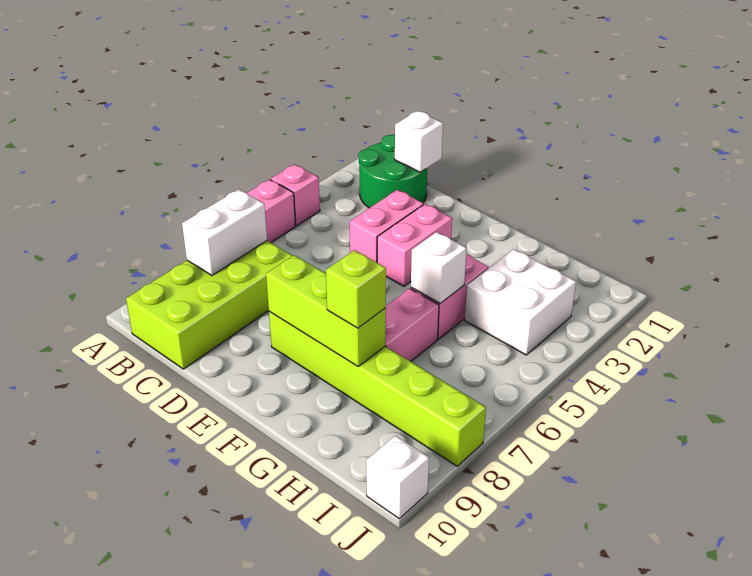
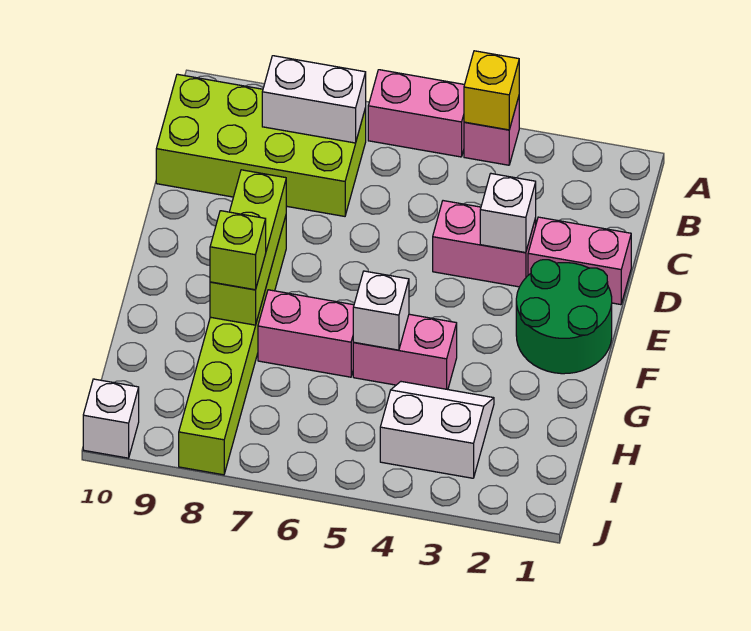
none -> yellow brick A4 level 2
green round brick B1:C2 level 1 -> green round brick E1:F2 level 1
white brick C1 level 2 -> white brick D3 level 2
pink brick E3:E4 level 1 -> pink brick D1:D2 level 1
white brick H3:I4 level 1 -> white slope H3:I4 level 1 top I

